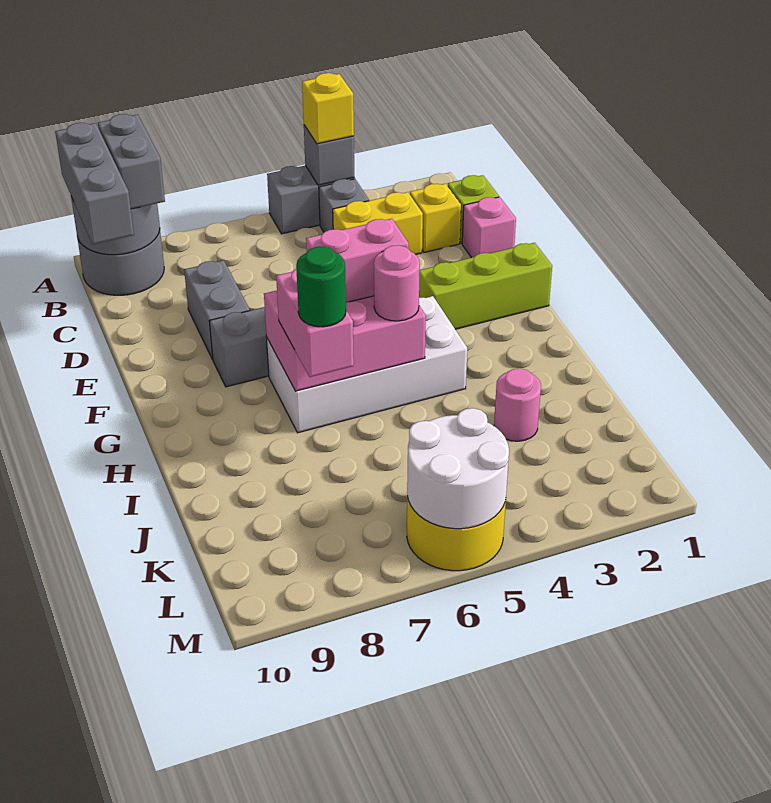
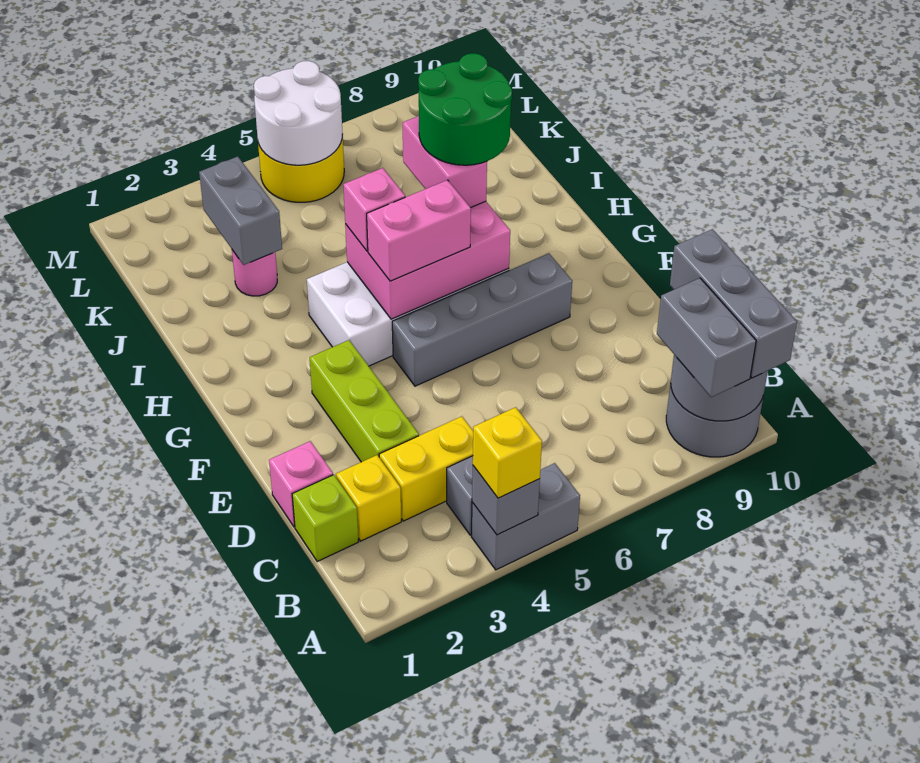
grey brick D8:E8 level 1 -> grey brick J3:K3 level 2
lime brick F1:F3 level 1 -> lime brick D3:F3 level 1
pink round brick H5 level 3 -> pink brick H5 level 3
green round brick I7 level 4 -> green round brick H7:I8 level 4

